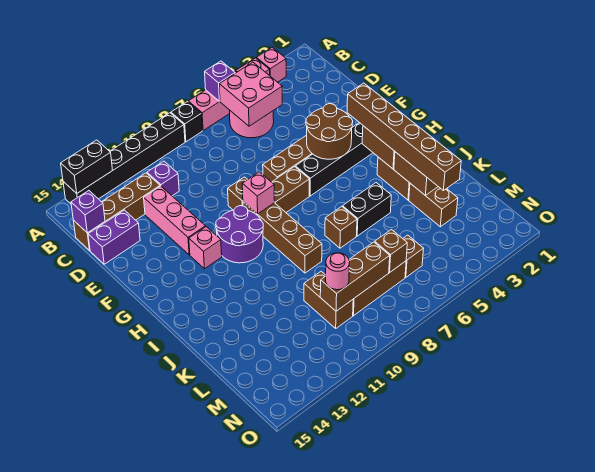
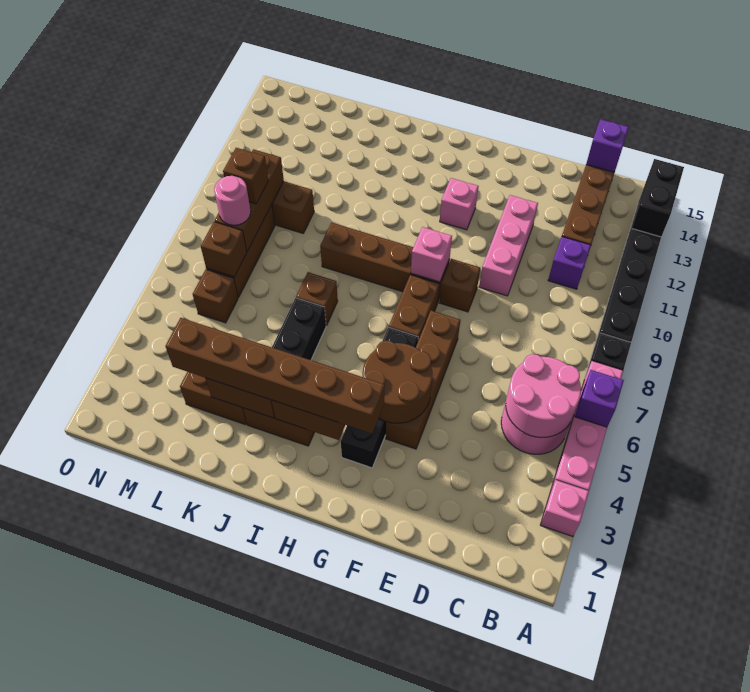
pink brick B5:C6 level 2 -> pink round brick B5:C6 level 2
pink brick D12:F12 level 1 -> pink brick E10:E12 level 1
purple brick D14:D15 level 1 -> none
purple round brick G10:H11 level 1 -> none
none -> brown brick M9 level 3
pink round brick M10 level 3 -> pink round brick M8 level 3

